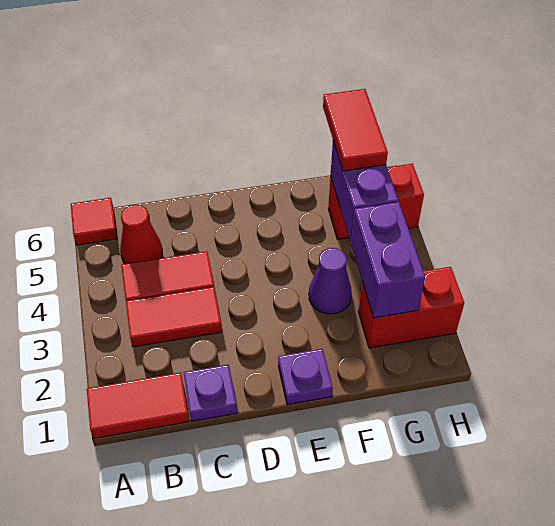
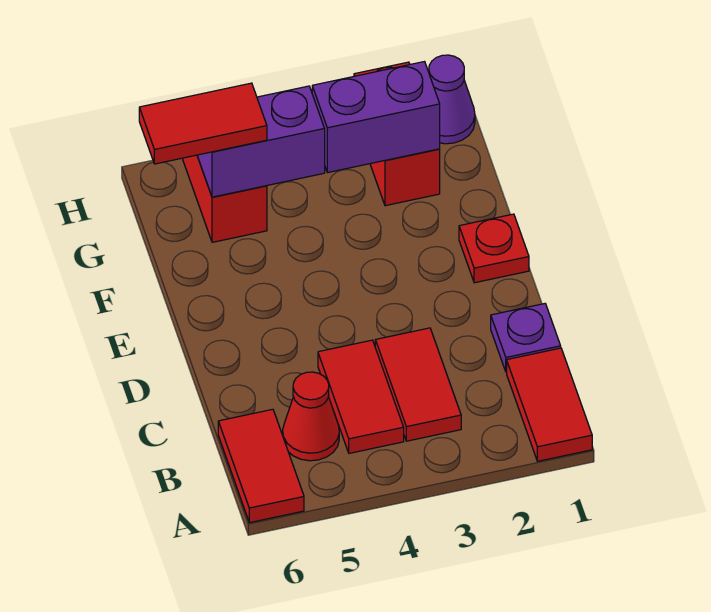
red tile A6 level 1 -> red tile A6:B6 level 1
purple plate E1 level 1 -> red plate E1 level 1
purple cone F3 level 1 -> purple cone H1 level 1

